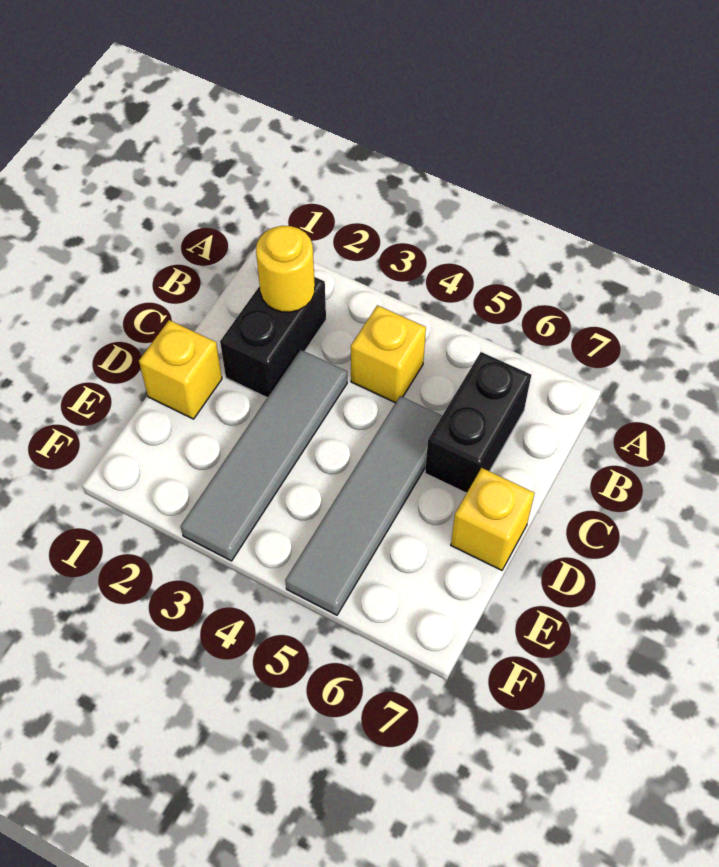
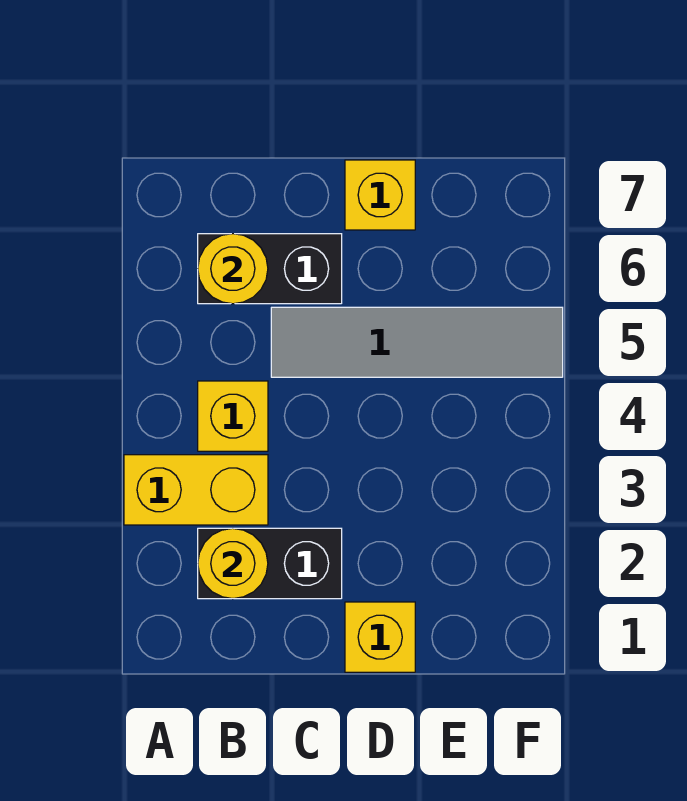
none -> yellow brick A3:B3 level 1
none -> yellow round brick B6 level 2
grey tile C3:F3 level 1 -> none

